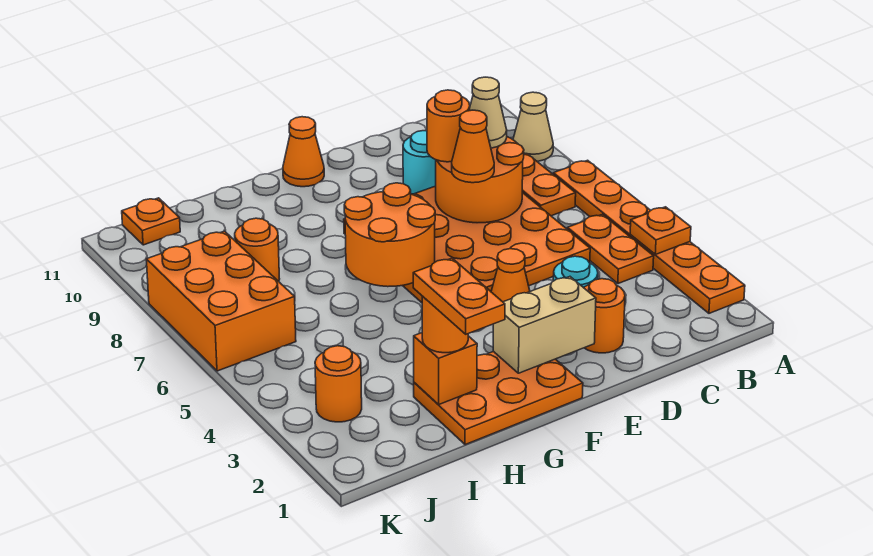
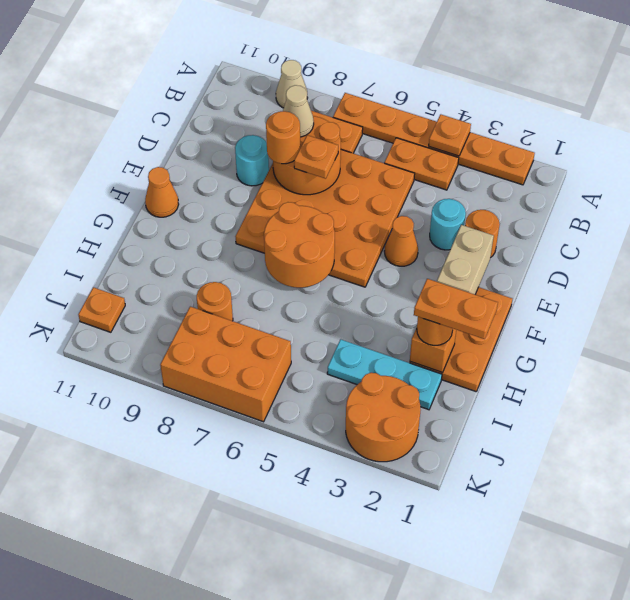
orange cone D7 level 3 -> orange plate D7 level 3
none -> cyan plate I2:I4 level 1
orange round brick J3 level 1 -> orange round brick J2:K3 level 1

